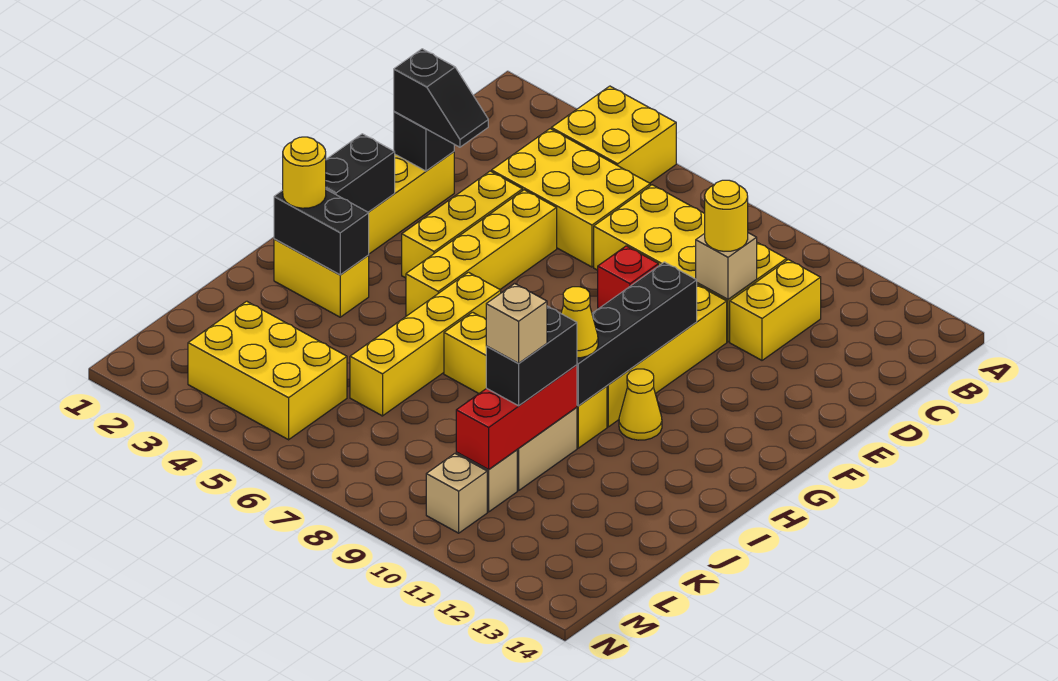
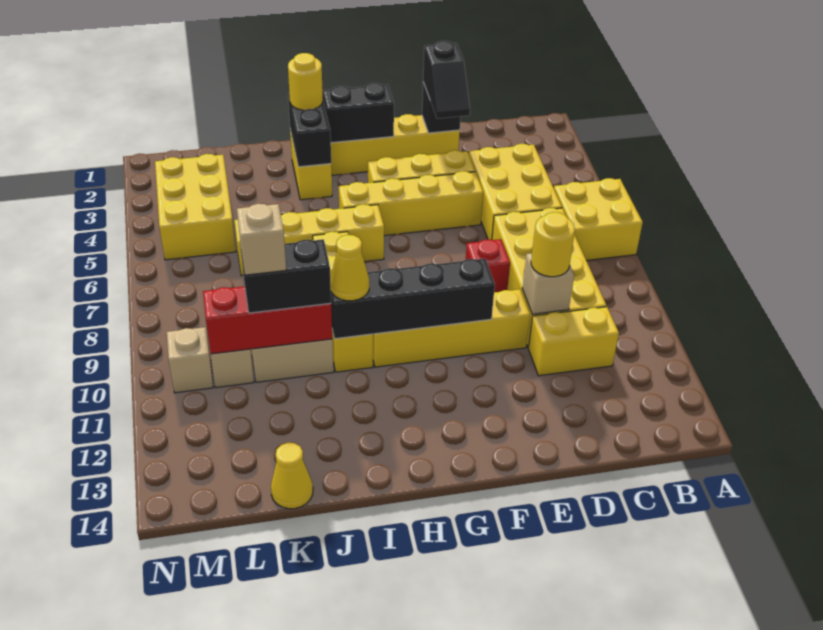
yellow brick A4:B5 level 1 -> yellow brick A6:B7 level 1
yellow cone H11 level 1 -> yellow cone K14 level 1

